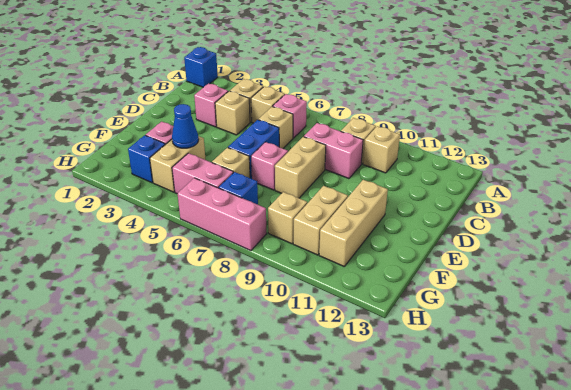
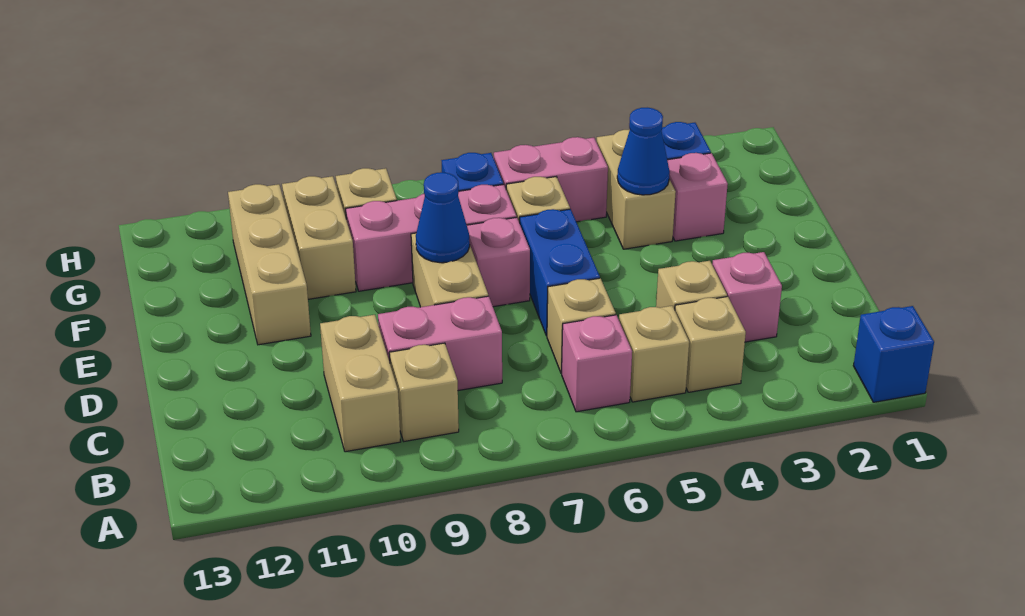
tan brick B10 level 1 -> tan brick B10:C10 level 1
none -> blue cone E8 level 2
pink brick H6:H8 level 1 -> pink brick F7:F9 level 1

